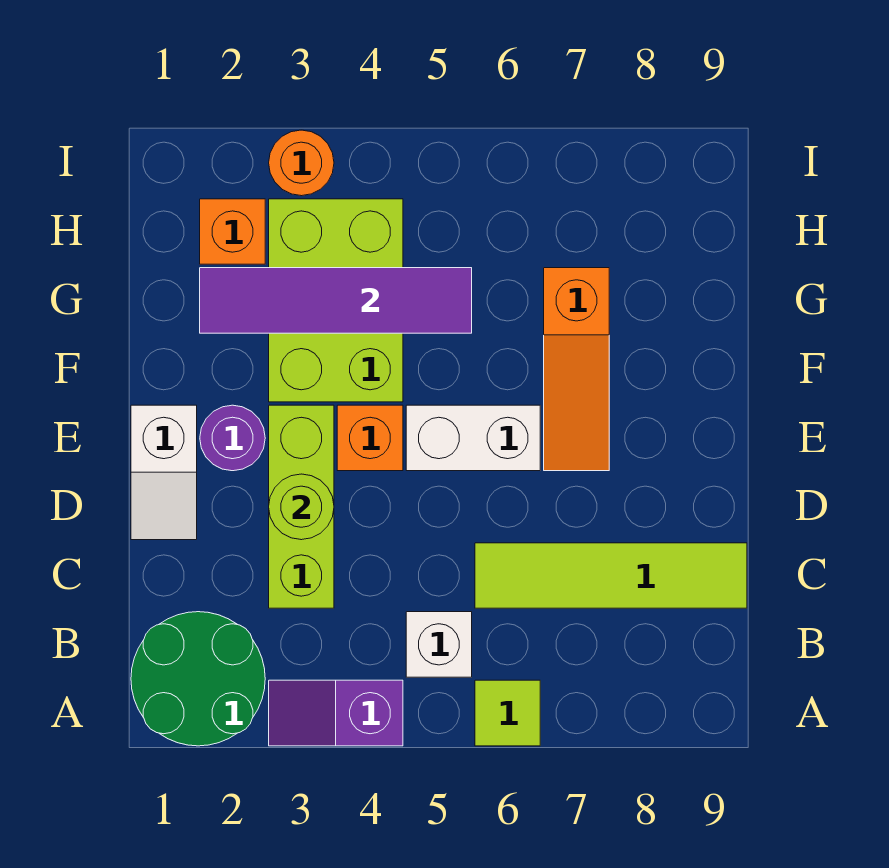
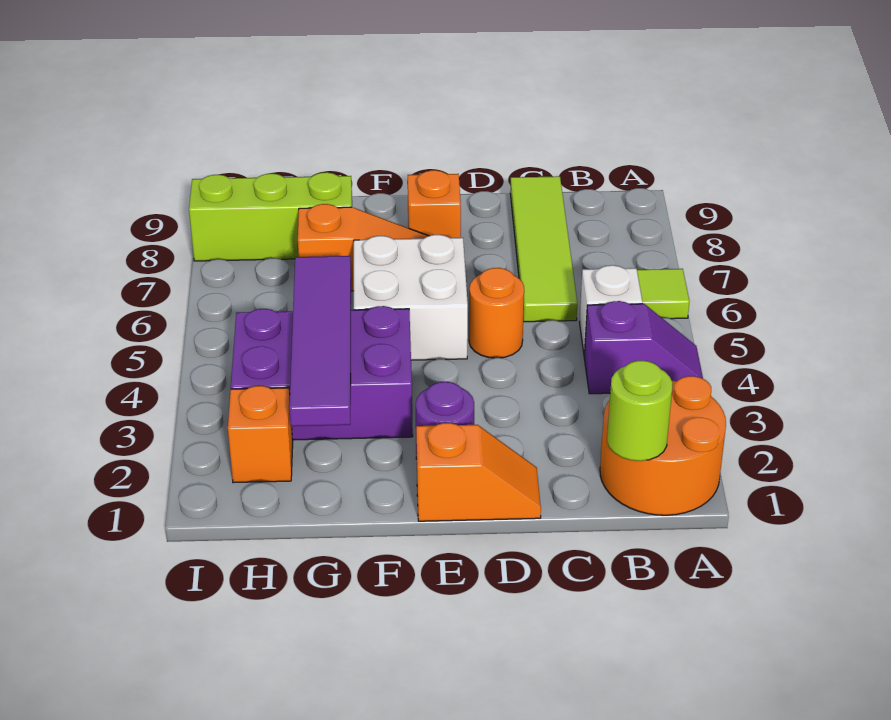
green round brick A1:B2 level 1 -> orange round brick A1:B2 level 1
purple slope A3:A4 level 1 top 4 -> purple slope A4:B4 level 1 top B
lime brick C3:E3 level 1 -> lime brick G8:I8 level 1
white slope D1:E1 level 1 top E -> orange slope D1:E1 level 1 top E
lime round brick D3 level 2 -> lime round brick B1 level 2
orange brick E4 level 1 -> orange brick E8 level 1
white brick E5:E6 level 1 -> white brick E5:F6 level 1
lime brick F3:H4 level 1 -> purple brick F3:H4 level 1
orange round brick I3 level 1 -> orange round brick D5 level 1

